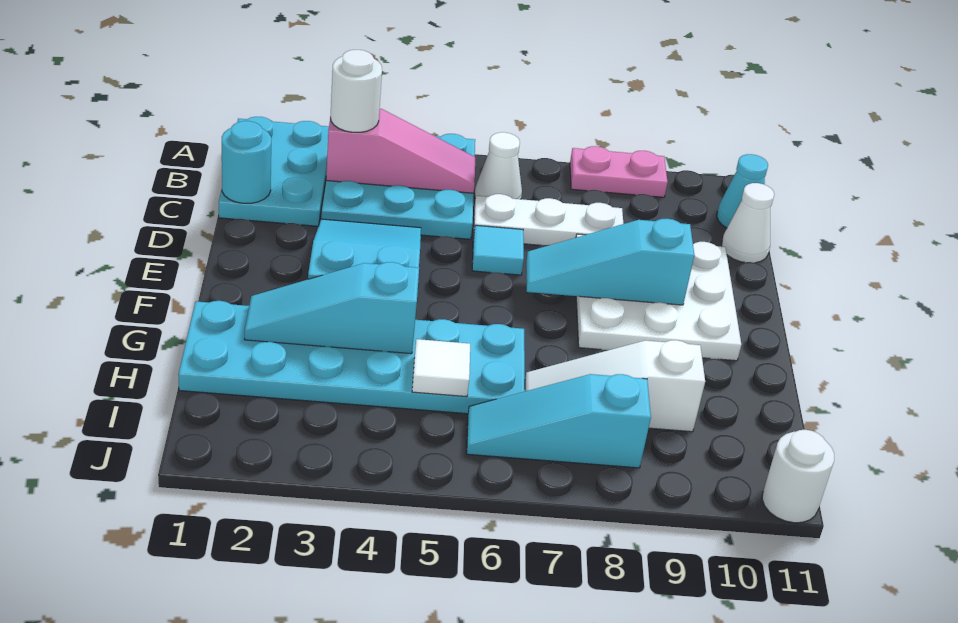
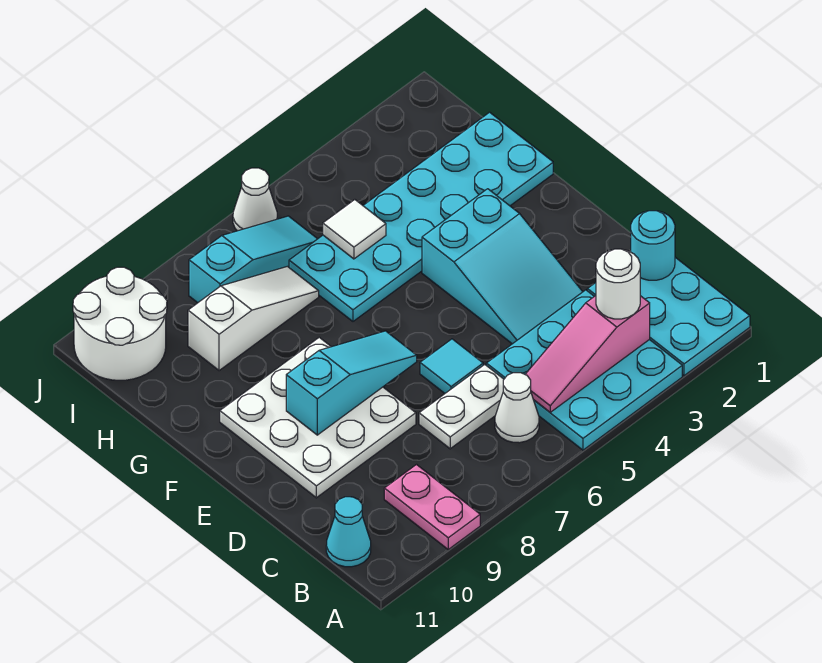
pink plate A8:A9 level 1 -> pink plate A9:B9 level 1
white plate C6:C8 level 1 -> white plate C6:C7 level 1
white cone C11 level 1 -> white cone J6 level 1
cyan slope G2:G4 level 2 top 4 -> none
white round brick J11 level 1 -> white round brick I10:J11 level 1

